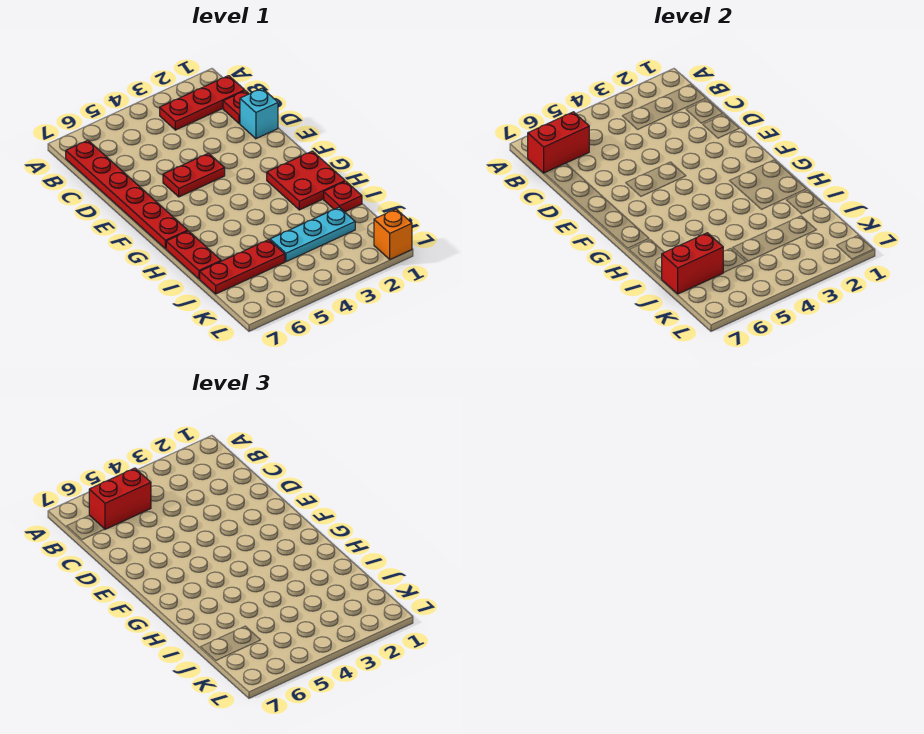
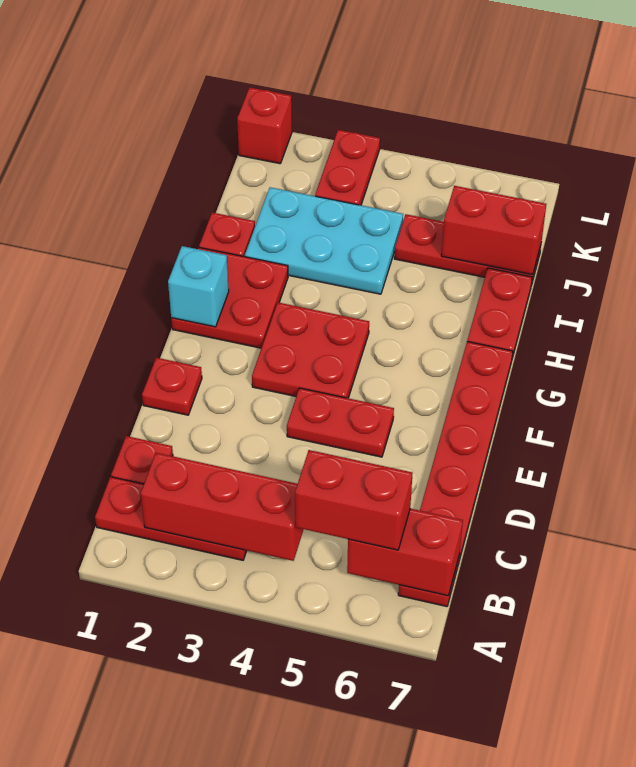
none -> red brick B2:B4 level 2
cyan brick D1 level 1 -> cyan brick G1 level 2
none -> red plate E1 level 1
none -> red plate F3:G4 level 1
cyan plate J2:J4 level 1 -> cyan plate I2:J4 level 1
none -> red plate K3:L3 level 1
orange brick L1 level 1 -> red brick L1 level 1

